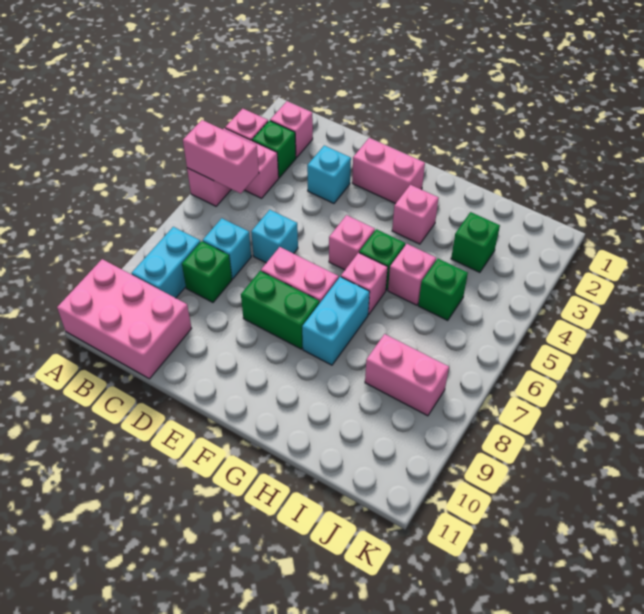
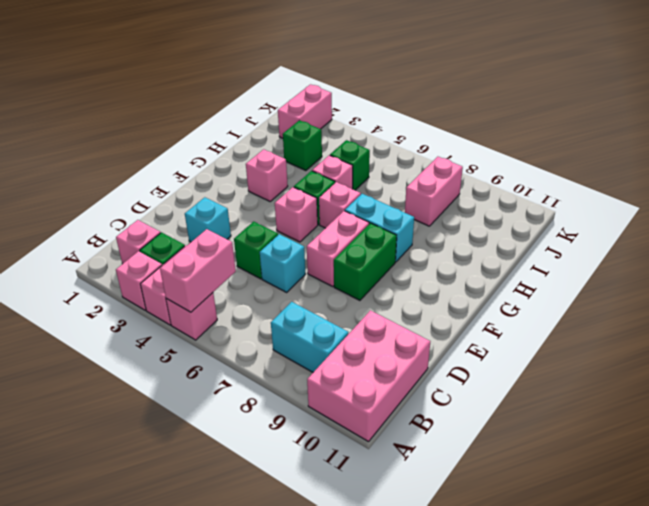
cyan brick C7 level 1 -> none
green brick C8 level 1 -> green brick D5 level 1
pink brick E2:F2 level 1 -> pink brick J2:K2 level 1

